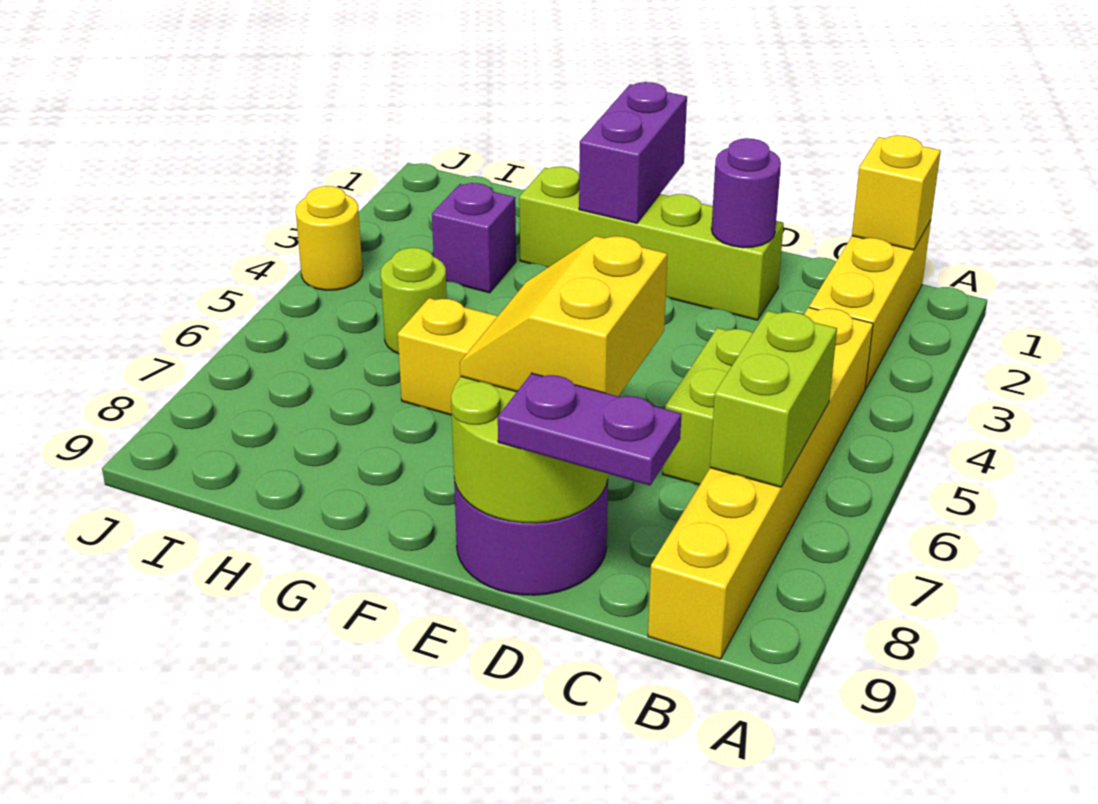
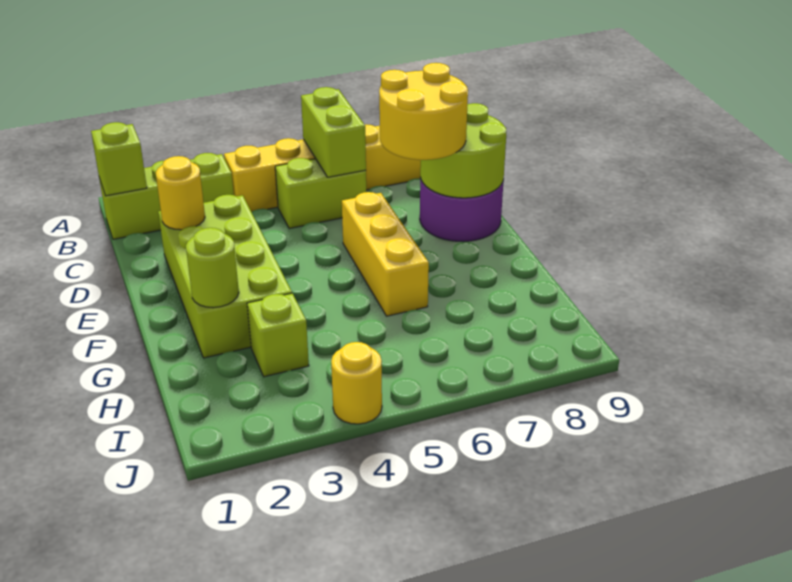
yellow brick B1:B3 level 1 -> lime brick B1:B3 level 1
yellow brick B1 level 2 -> lime brick B1 level 2
lime brick B6:B7 level 2 -> lime brick B6:C6 level 2
purple plate C9:D9 level 3 -> none
lime brick D2:G2 level 1 -> lime brick D2:G3 level 1
purple round brick D2 level 2 -> yellow round brick D2 level 2
yellow slope D7:E8 level 3 top D -> yellow round brick D7:E8 level 3
purple brick F1:F2 level 2 -> none
purple brick H3 level 1 -> lime brick H3 level 1
lime round brick H5 level 1 -> lime round brick G2 level 2

